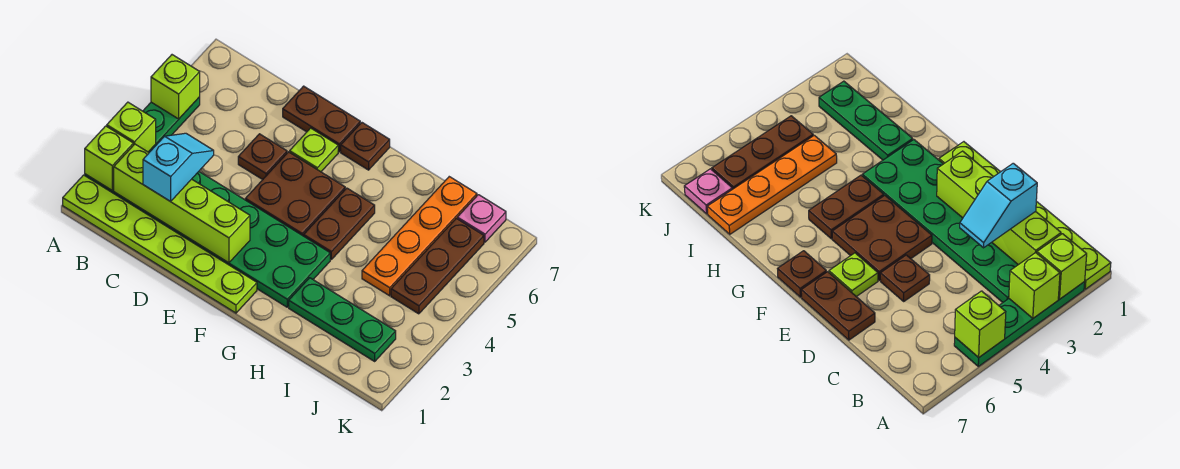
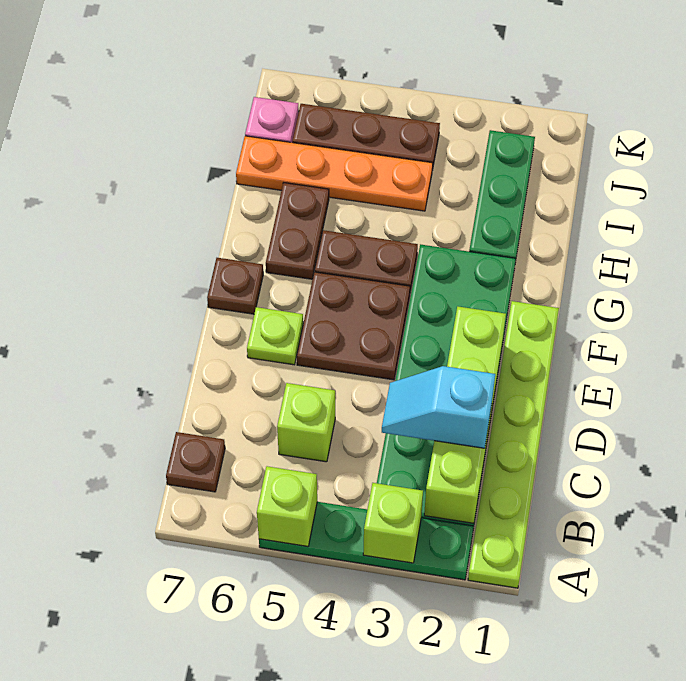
lime brick A2 level 2 -> lime brick C5 level 1
brown plate D5 level 1 -> brown plate B7 level 1
brown plate D7:E7 level 1 -> brown plate G6:H6 level 1

